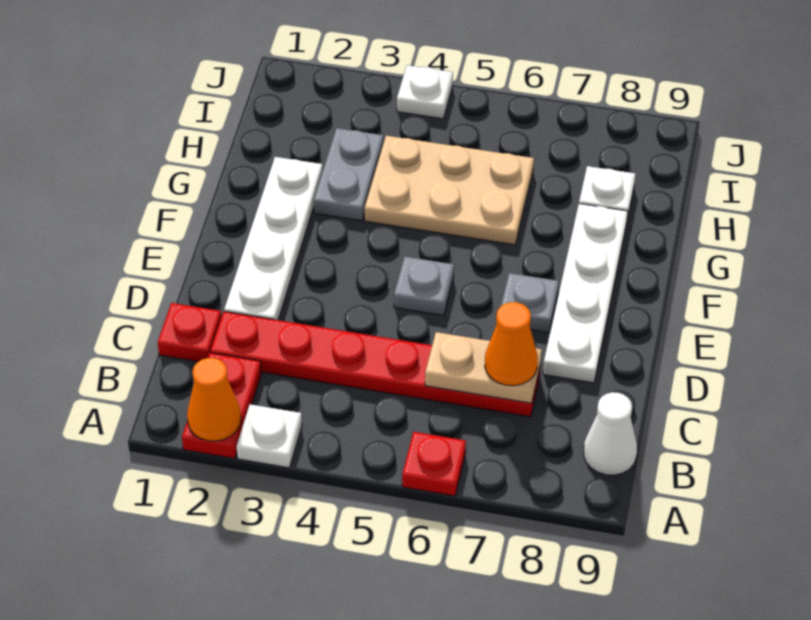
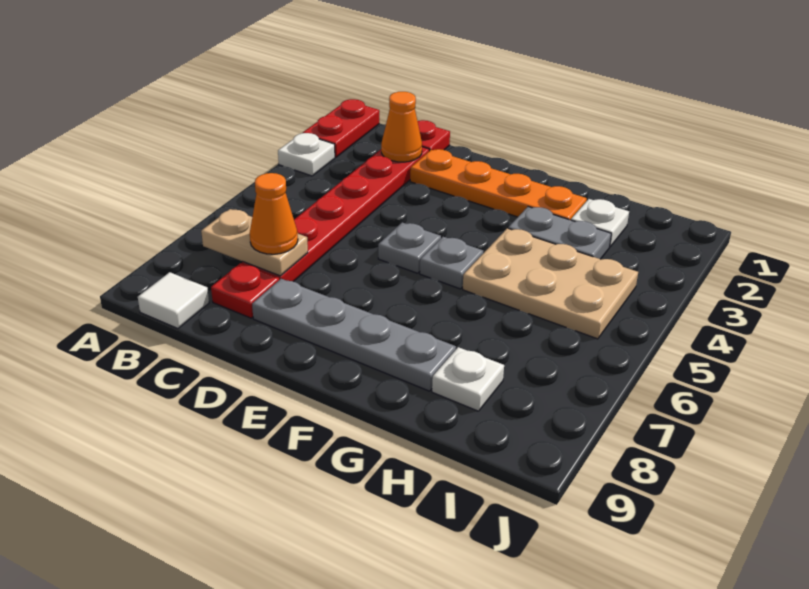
red plate A2:B2 level 1 -> red plate A1:A2 level 1
orange cone A2 level 2 -> orange cone C2 level 2
red plate A6 level 1 -> red plate C8 level 1
white cone B9 level 1 -> white tile B9 level 1
tan plate C6:C7 level 2 -> tan plate B7:C7 level 2
white plate D2:G2 level 1 -> orange plate D2:G2 level 1
white plate D8:G8 level 1 -> grey plate D8:G8 level 1
grey plate E7 level 1 -> grey plate F5 level 1
tan plate G4:H6 level 1 -> tan plate G4:I5 level 1
white plate J4 level 1 -> white plate H2 level 1

